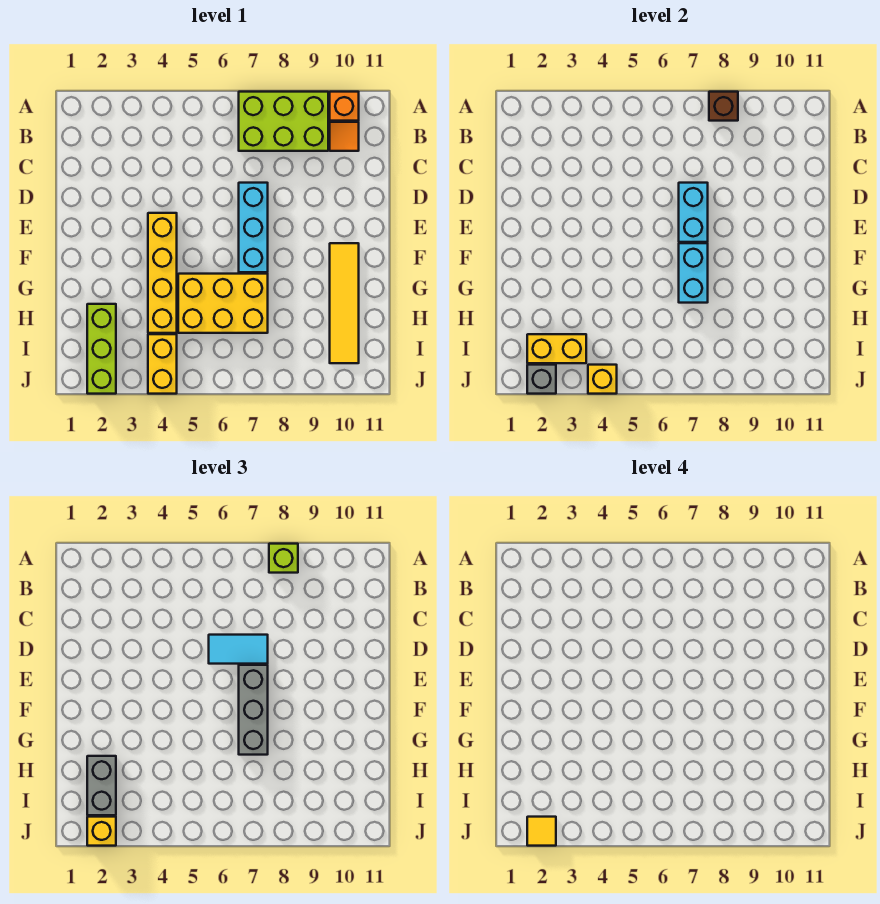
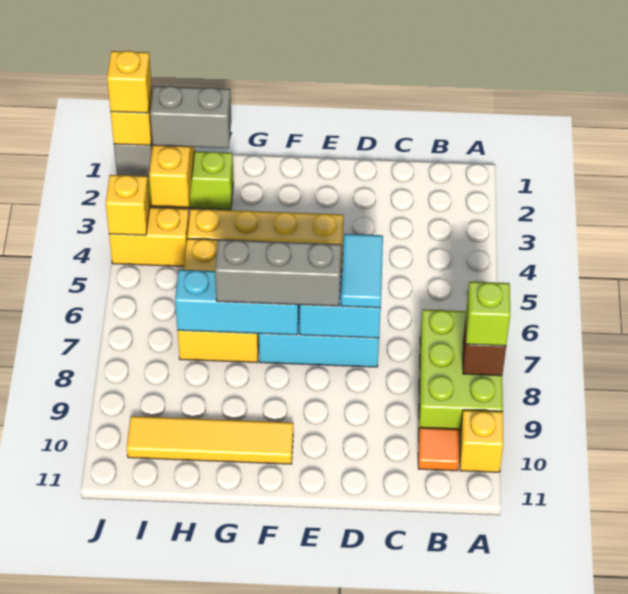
orange brick A10 level 1 -> yellow brick A10 level 1
cyan brick F7:G7 level 2 -> cyan brick F7:H7 level 2
yellow tile J2 level 4 -> yellow brick J2 level 4

